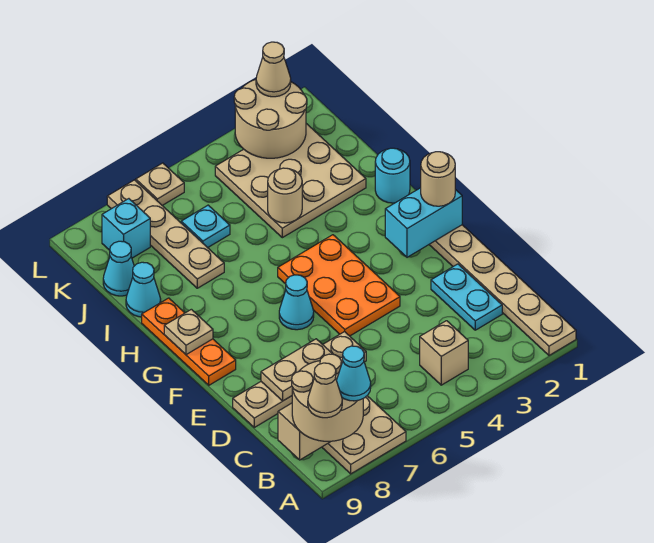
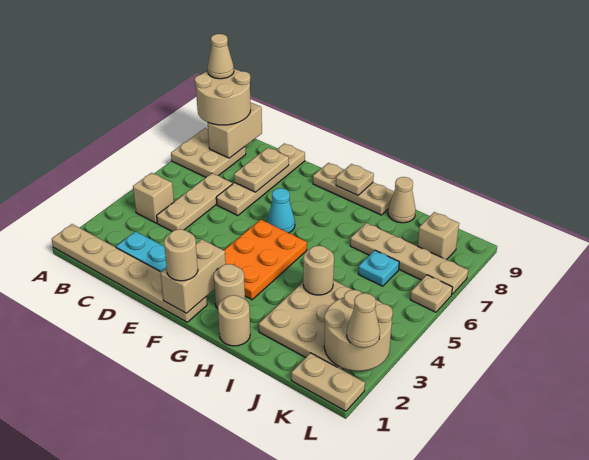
cyan cone A8 level 4 -> none
none -> tan plate C4:C6 level 1
orange plate E4:G5 level 1 -> orange plate F3:G5 level 1
cyan brick F1:F2 level 2 -> tan brick F1:F2 level 2
orange plate F9:H9 level 1 -> tan plate F9:H9 level 1
none -> tan round brick G2 level 1
cyan round brick H1 level 1 -> tan round brick H1 level 1
cyan cone I9 level 1 -> tan cone I9 level 1
cyan cone J9 level 1 -> none
none -> tan plate K1:L1 level 1
cyan brick K8 level 1 -> tan brick K8 level 1

